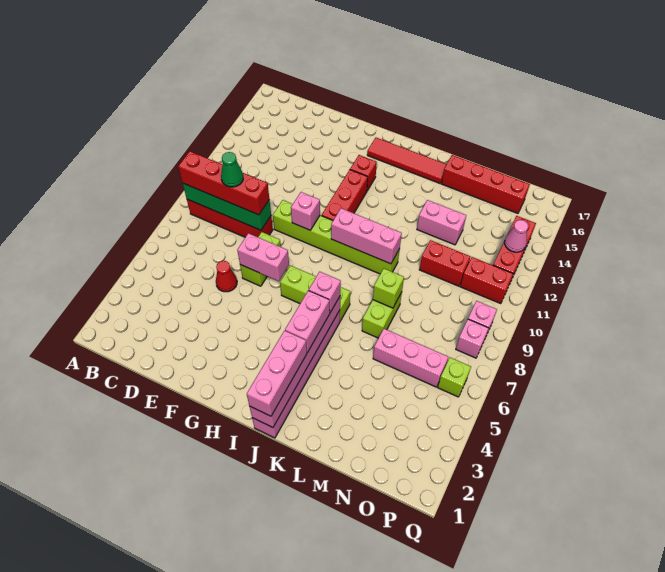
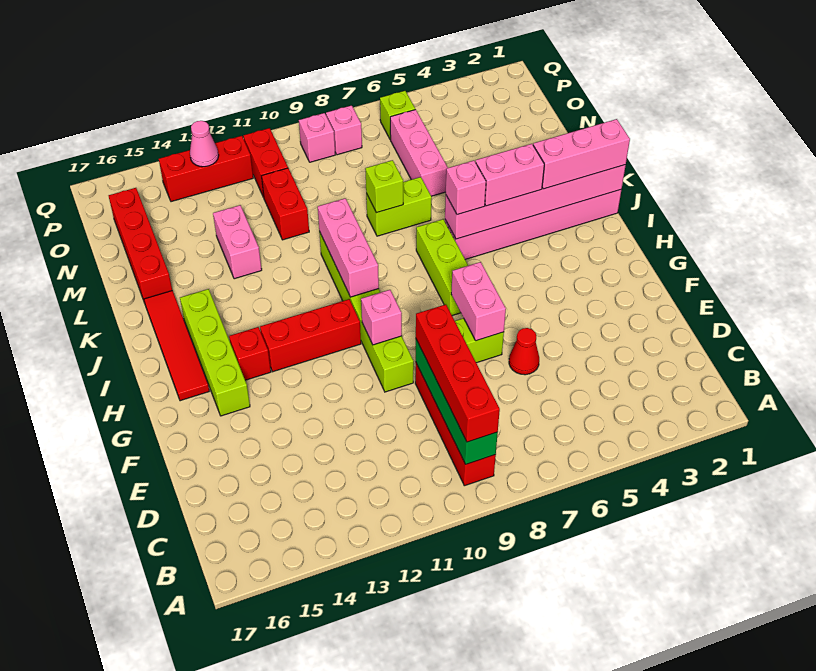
green cone D9 level 4 -> none
none -> lime brick G15:J15 level 1

